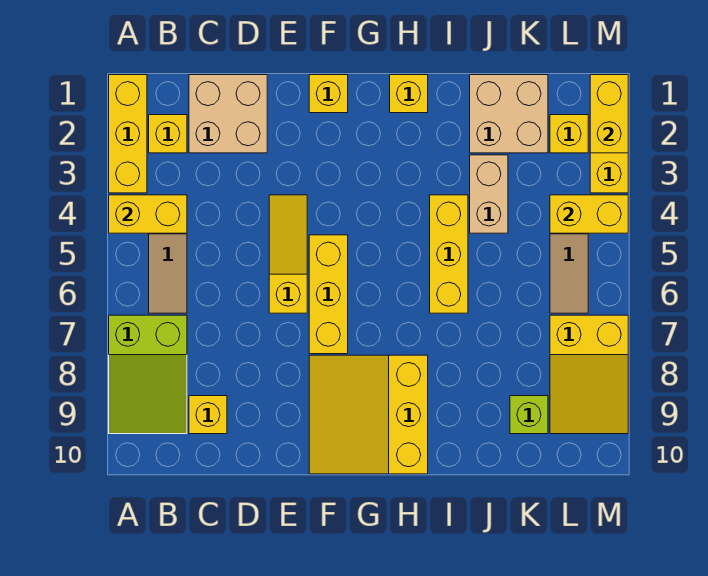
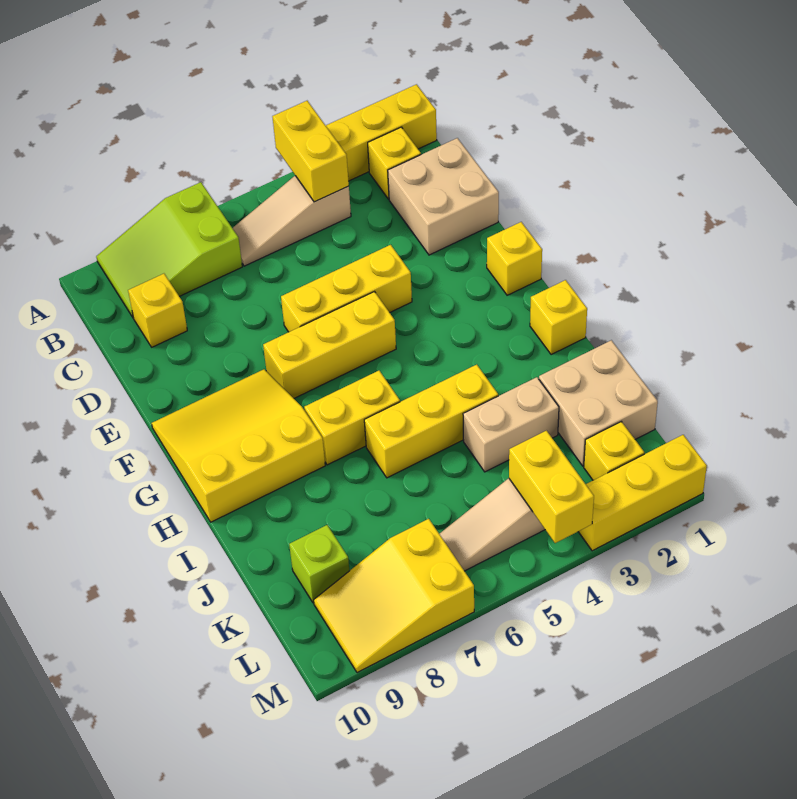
yellow slope E4:E6 level 1 top 6 -> yellow brick E4:E6 level 1
yellow brick M1:M2 level 2 -> yellow brick H6:H7 level 1

